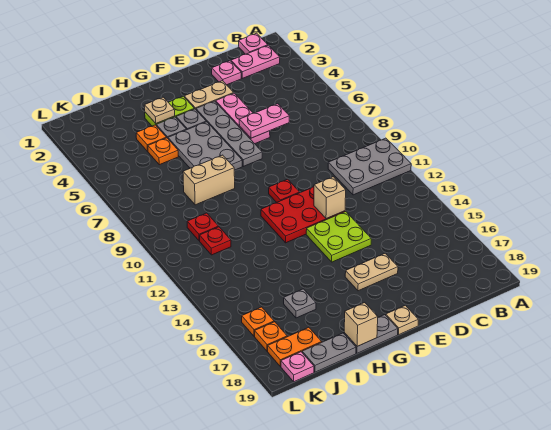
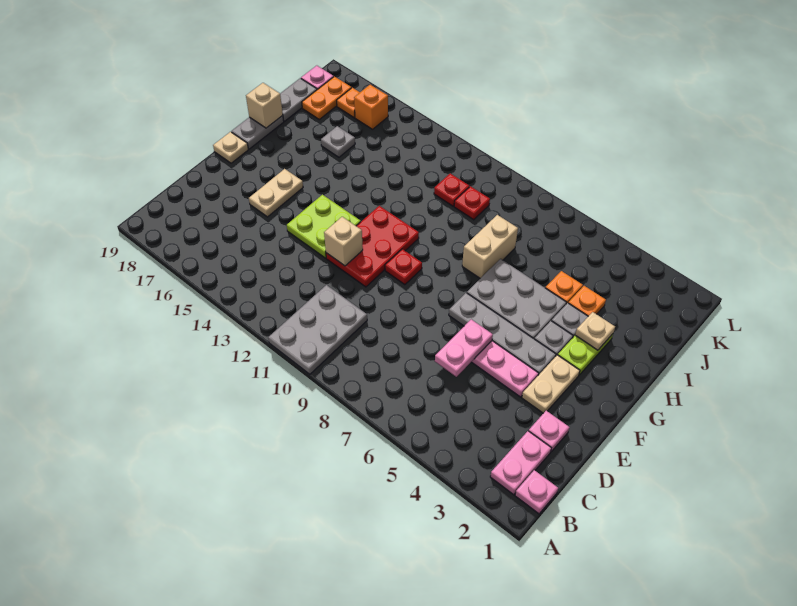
orange plate K16 level 1 -> orange brick K16 level 1

